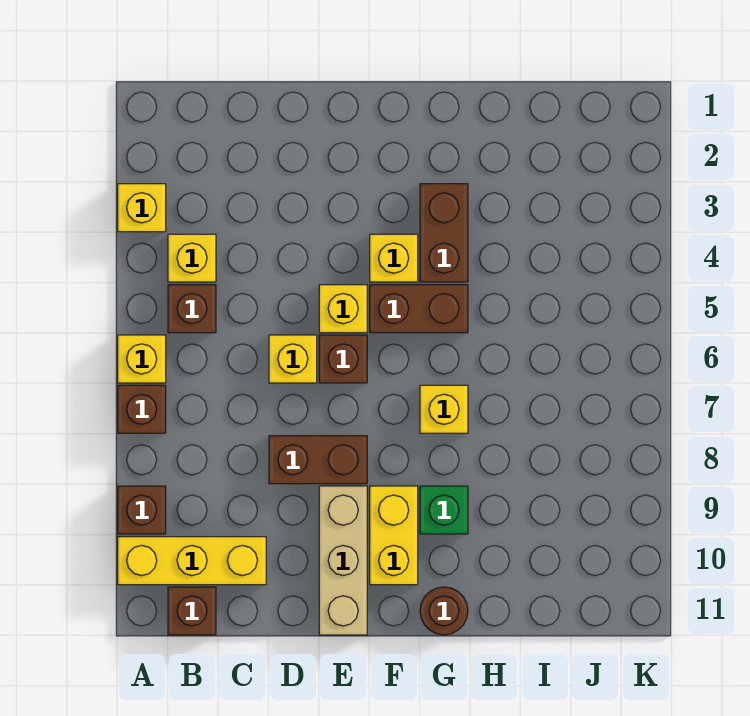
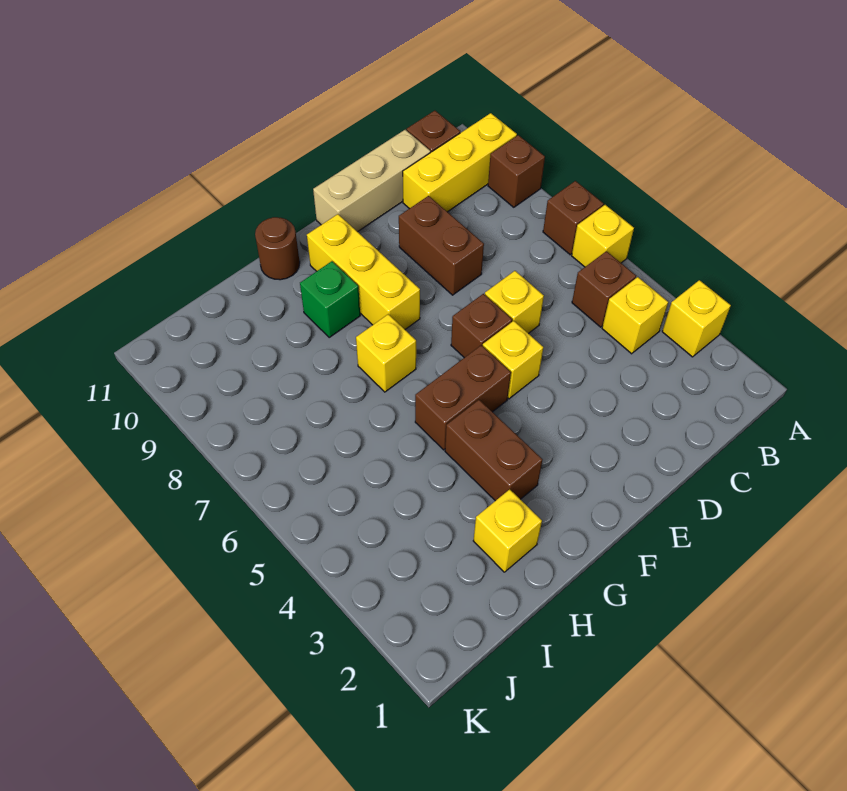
brown brick D8:E8 level 1 -> brown brick D8:D9 level 1
tan brick E9:E11 level 1 -> tan brick C11:E11 level 1
yellow brick F4 level 1 -> yellow brick H2 level 1
yellow brick F9:F10 level 1 -> yellow brick F8:F10 level 1

